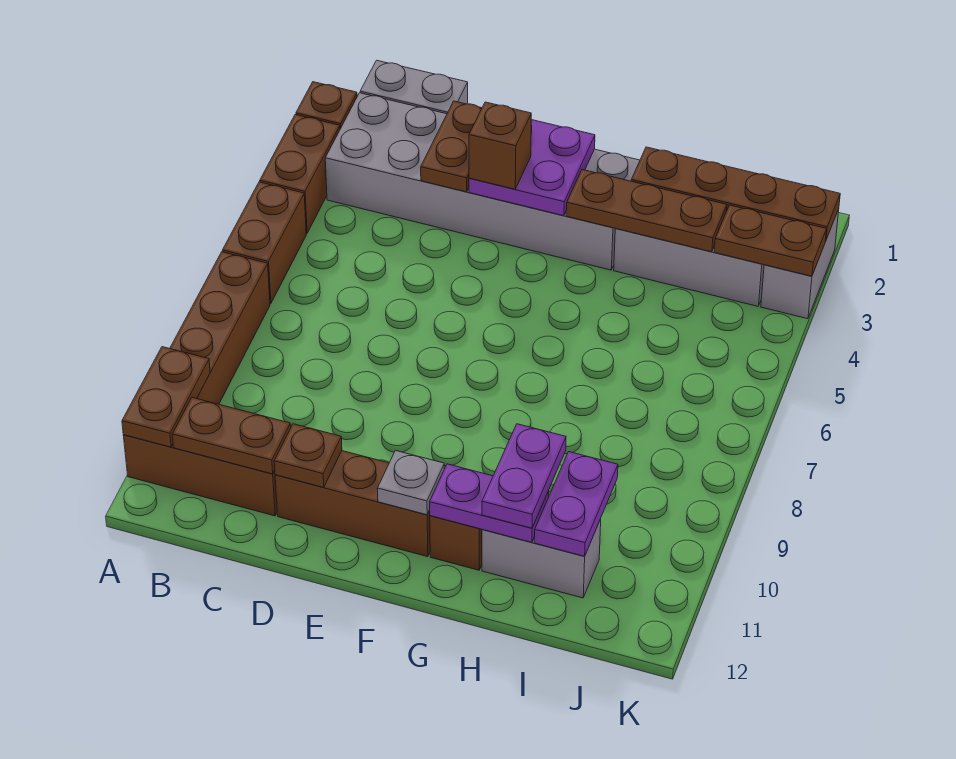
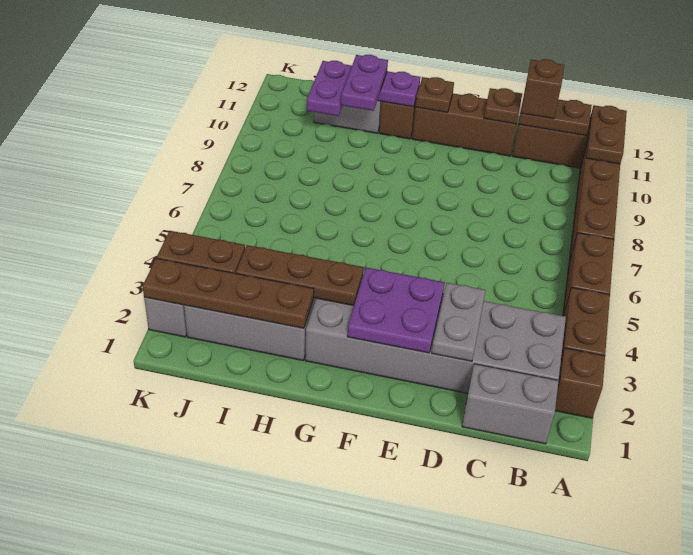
brown plate D2:D3 level 2 -> grey plate D2:D3 level 2
brown brick E3 level 3 -> brown brick C11 level 3
grey plate F11 level 2 -> brown plate F11 level 2

